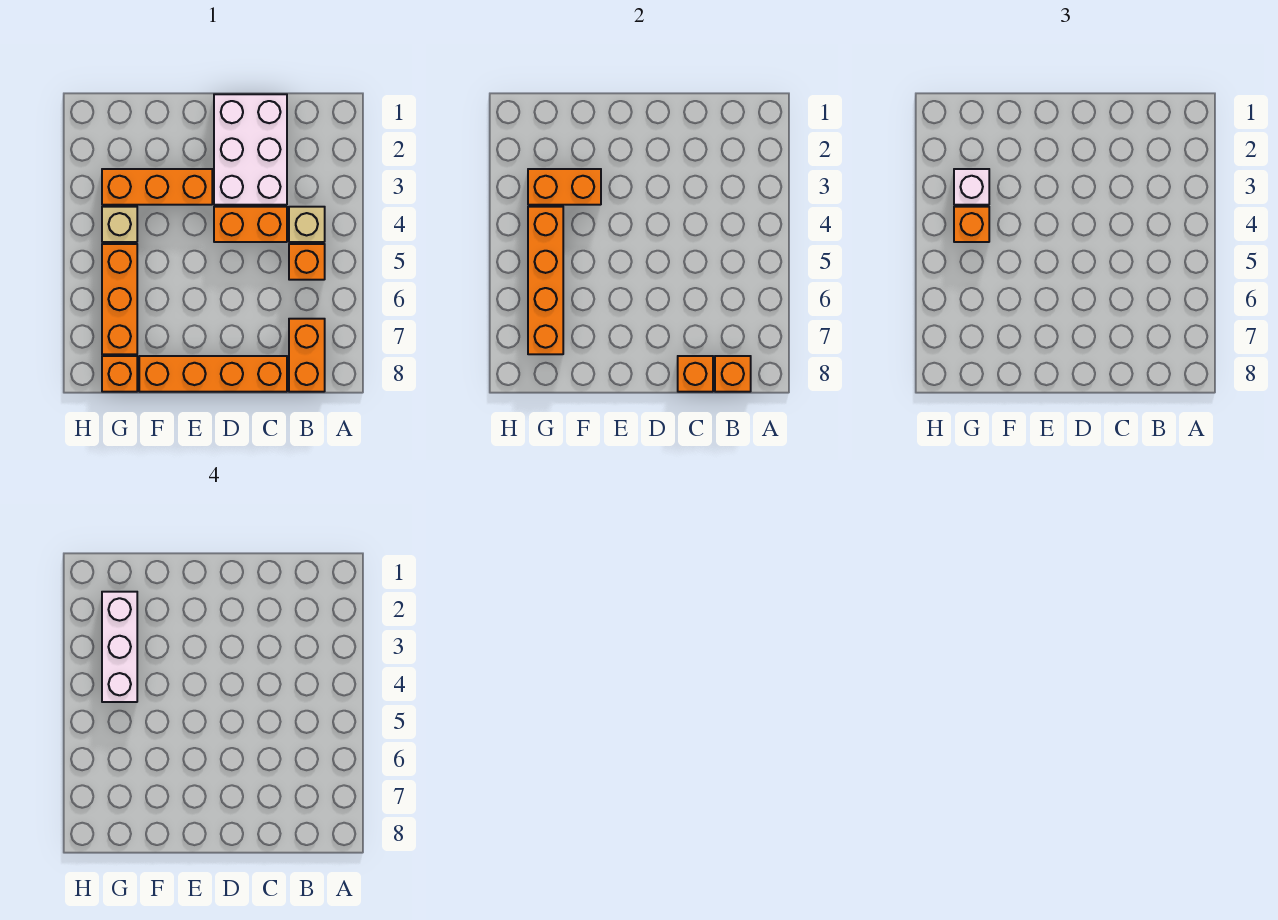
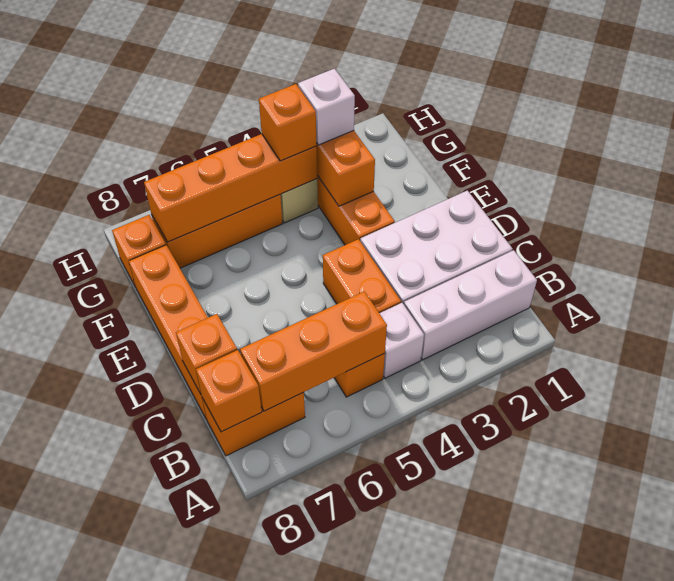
tan brick B4 level 1 -> white brick B4 level 1
none -> orange brick B5:B7 level 2
white brick G2:G4 level 4 -> white brick B1:B3 level 1

